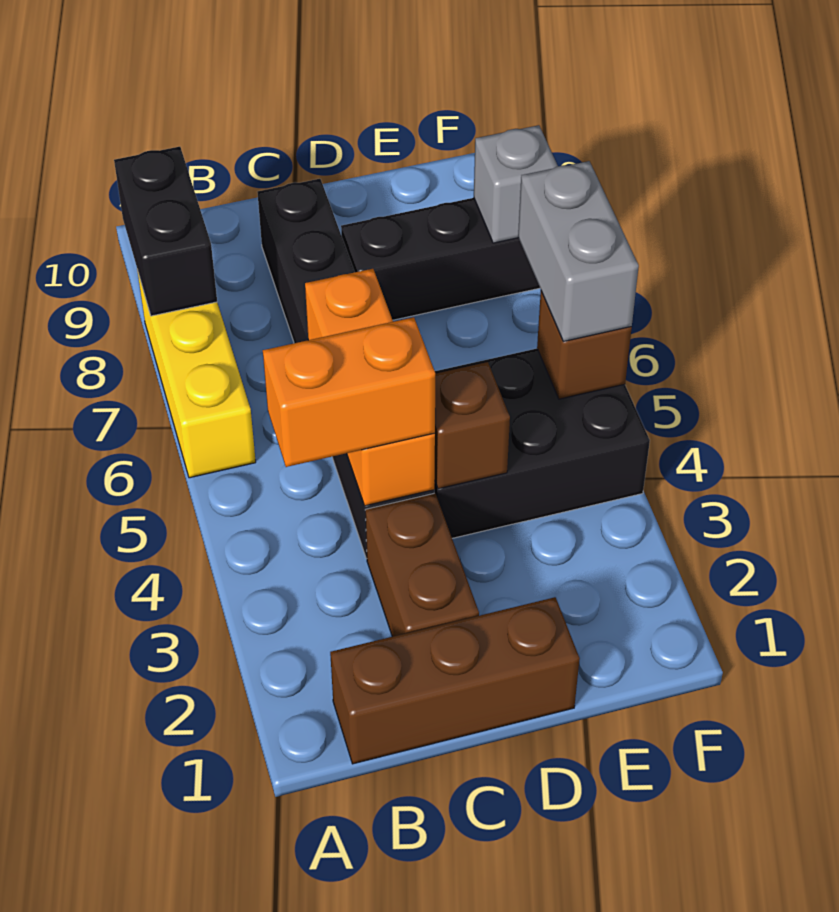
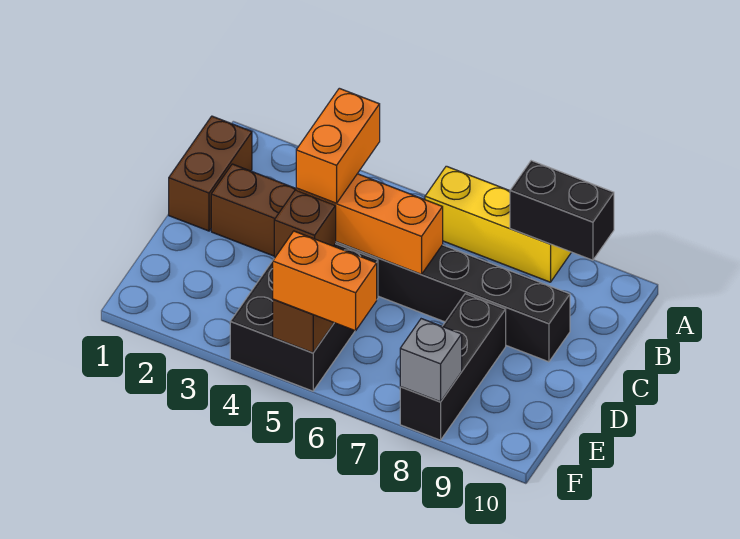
brown brick B1:D1 level 1 -> brown brick B1:C1 level 1
grey brick F5:F6 level 3 -> orange brick F5:F6 level 3

